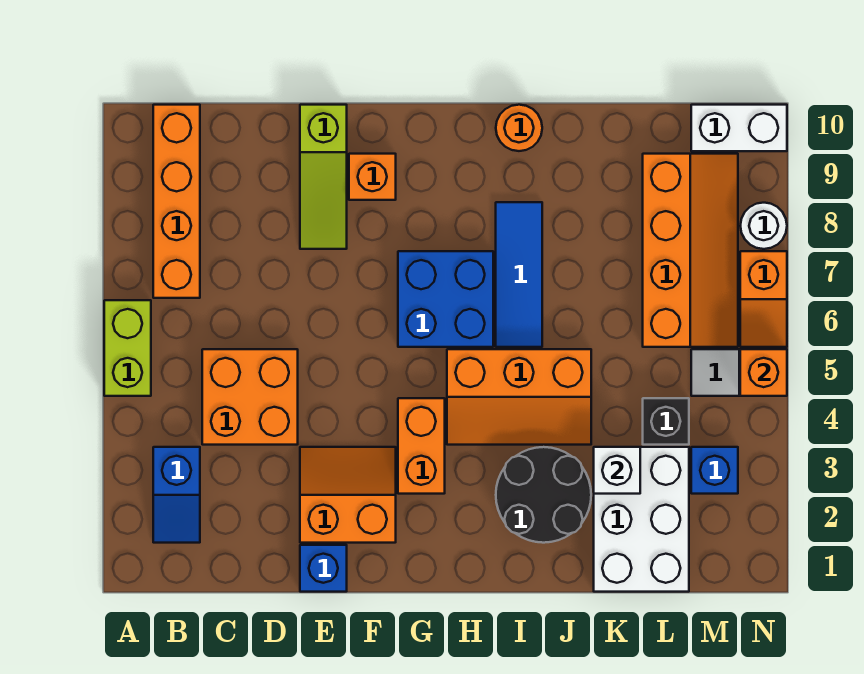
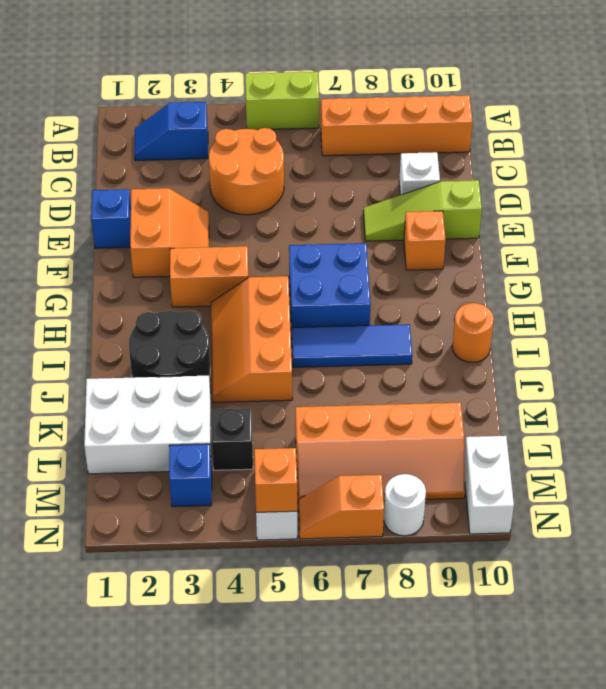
orange brick C4:D5 level 1 -> orange round brick C4:D5 level 1
white brick K3 level 2 -> white brick D9 level 1

